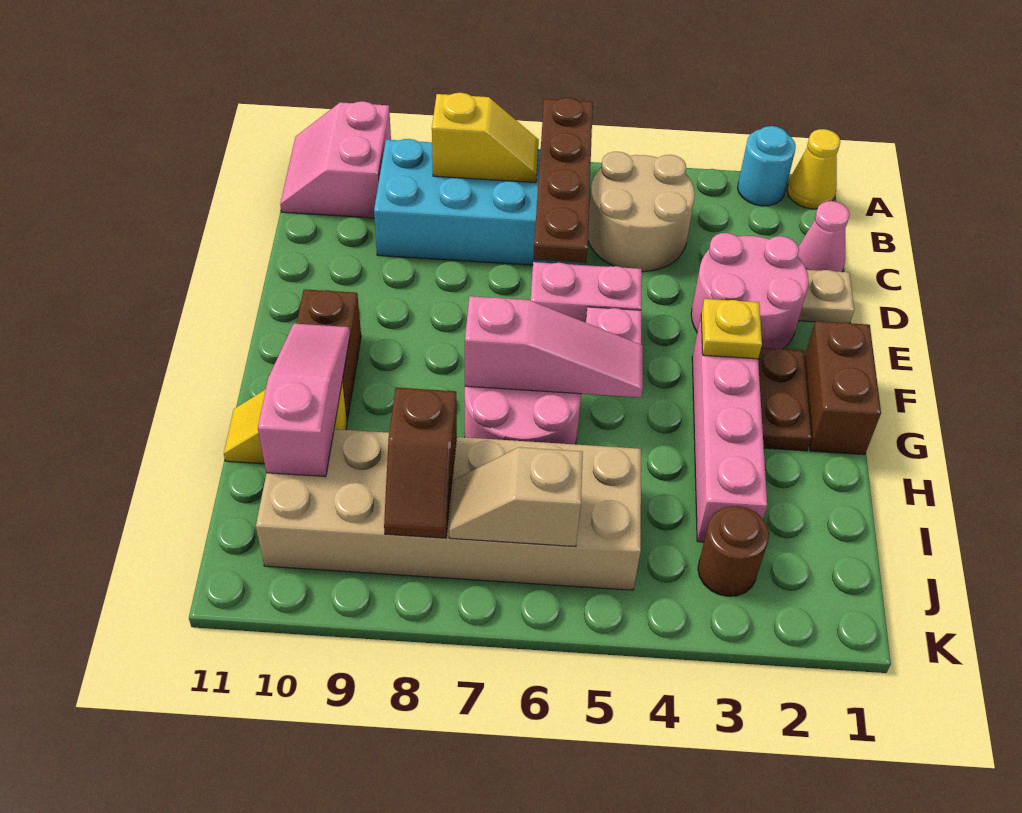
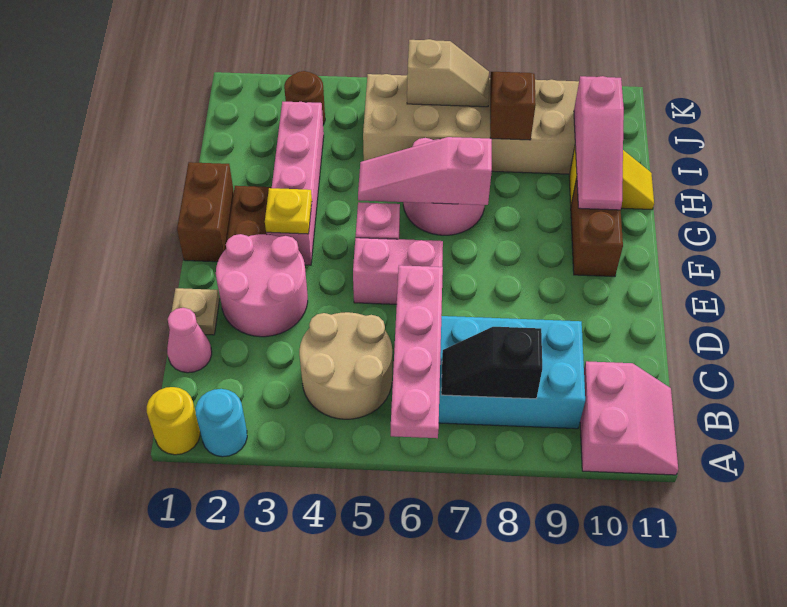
yellow cone A1 level 1 -> yellow round brick A1 level 1
brown plate A6:D6 level 2 -> pink plate A6:D6 level 2
yellow slope B7:B8 level 2 top 8 -> black slope B7:B8 level 2 top 8

